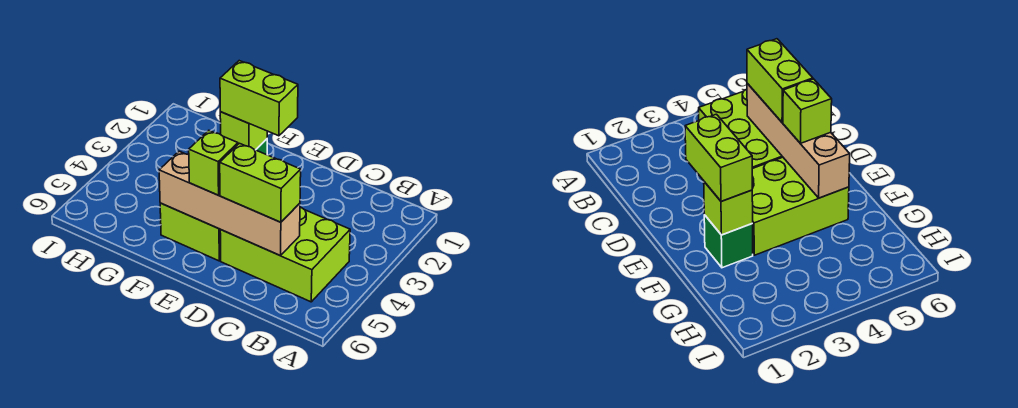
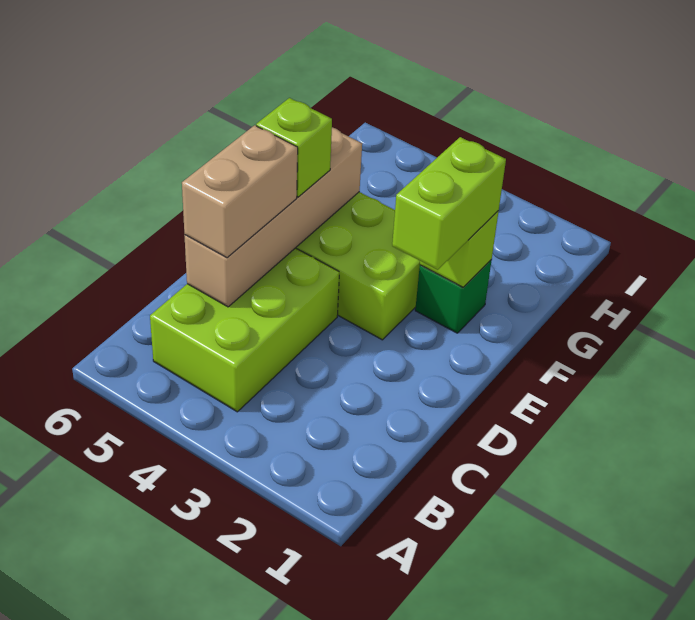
lime brick C5:D5 level 3 -> tan brick C5:D5 level 3

